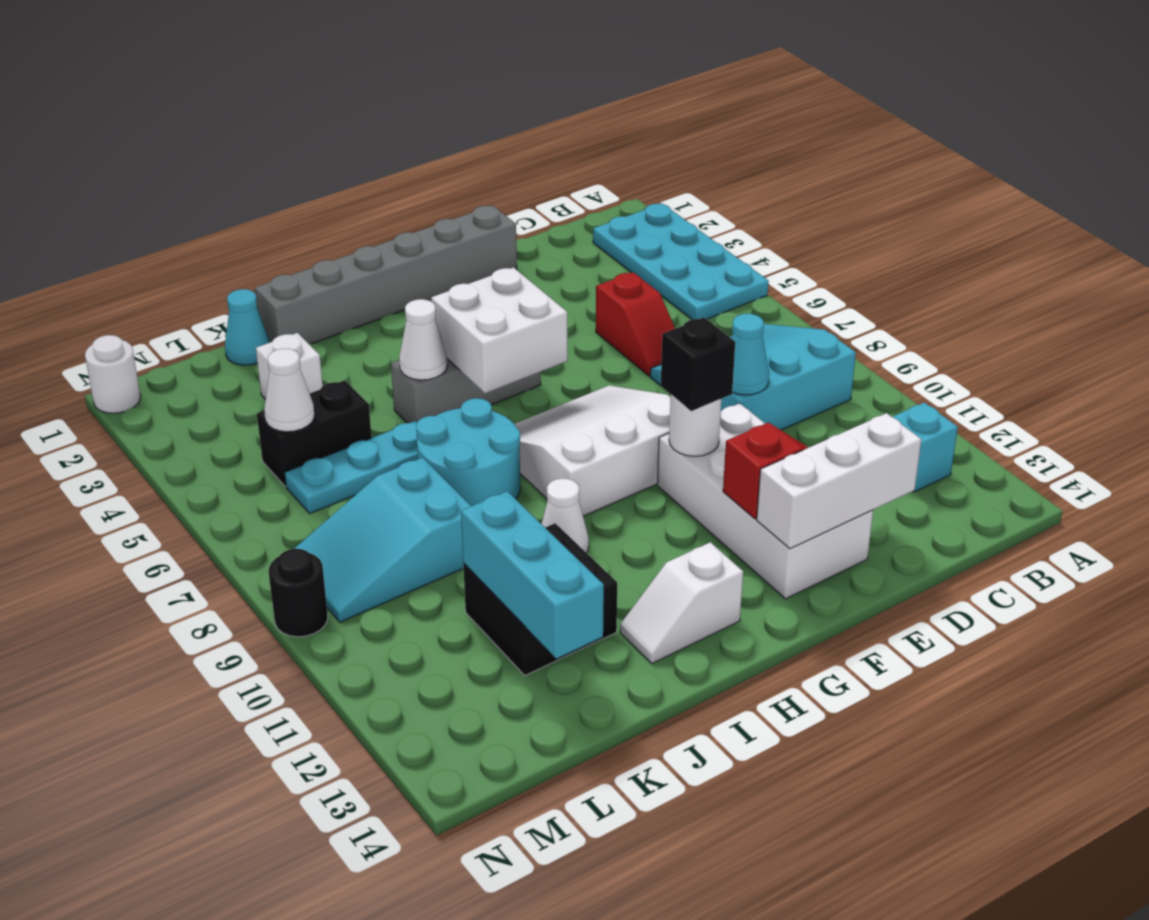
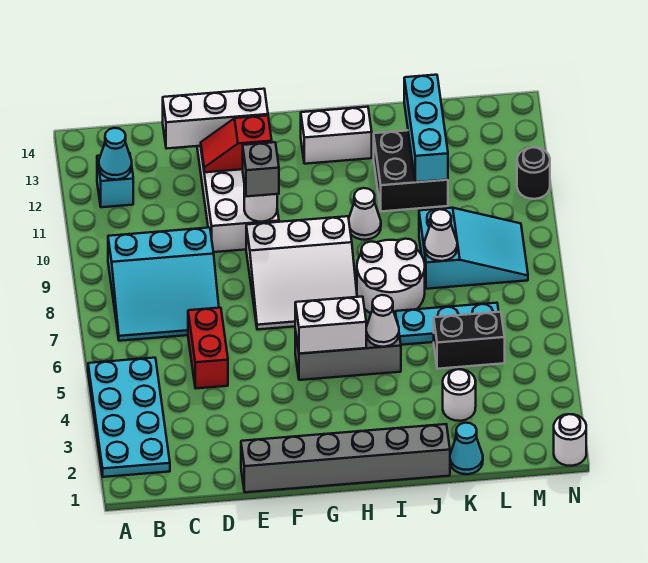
red slope D5:D6 level 1 top 5 -> red brick D5:D6 level 1
cyan cone D9 level 2 -> cyan cone B12 level 2
black brick F10 level 3 -> grey brick F10 level 3
white brick G5:H6 level 2 -> white brick G5:H5 level 2
white slope H13:I13 level 1 top H -> white brick H13:I13 level 1
cyan round brick I7:J8 level 1 -> white round brick I7:J8 level 1
white brick K3 level 1 -> white round brick K3 level 1
white cone L5 level 2 -> white cone K8 level 2
black round brick N9 level 1 -> black round brick N11 level 1

